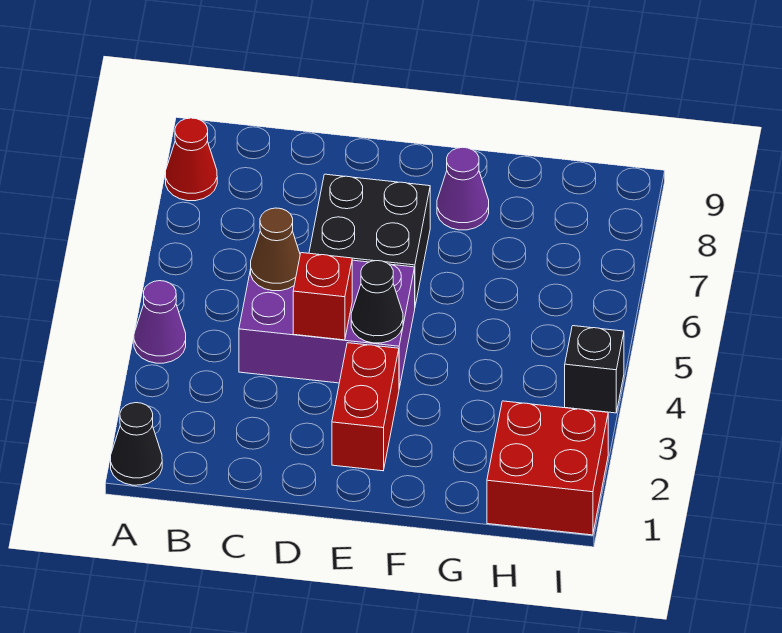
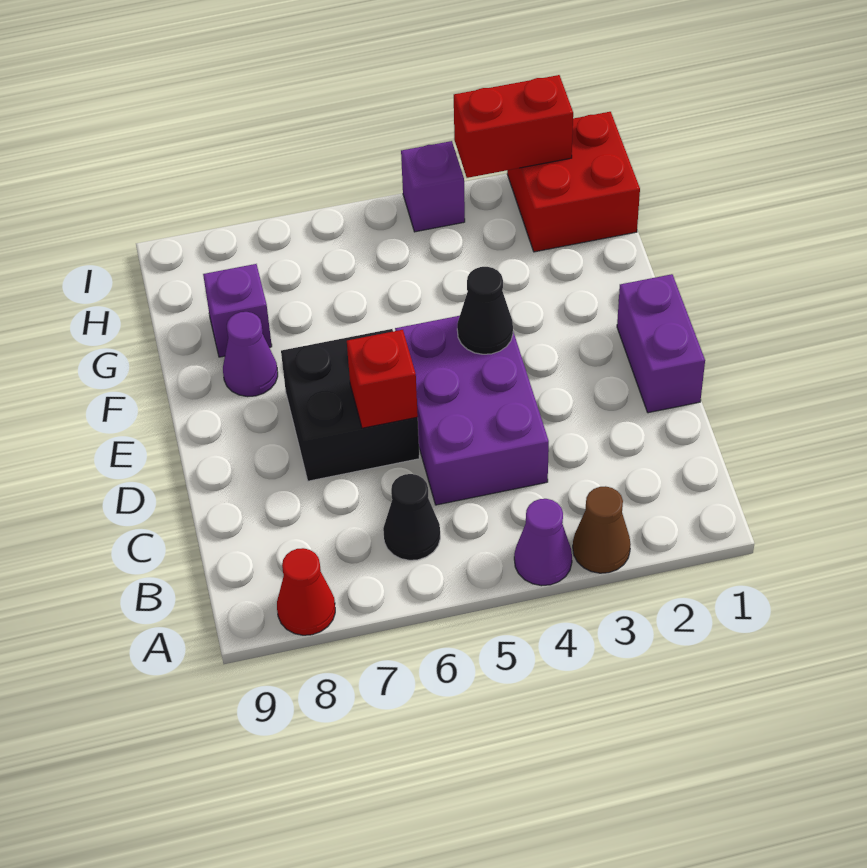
black cone A1 level 1 -> black cone B6 level 1
brown cone C5 level 2 -> brown cone A3 level 1
none -> purple brick D1:E1 level 1
red brick D4 level 2 -> red brick D6 level 2
red brick E2:E3 level 1 -> red brick I2:I3 level 2
none -> purple brick G8 level 1
black brick I4 level 1 -> purple brick I4 level 1

